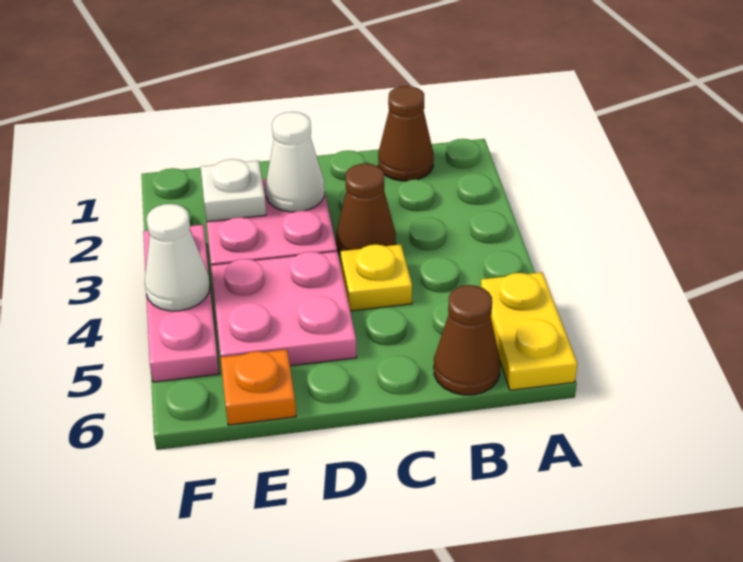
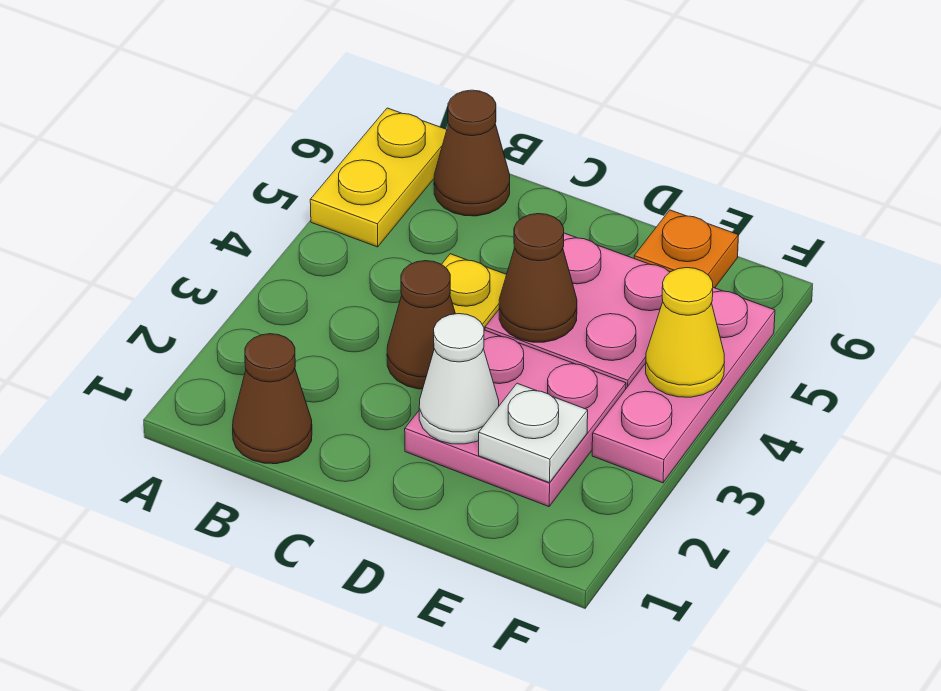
none -> brown cone D4 level 2
white cone F4 level 2 -> yellow cone F4 level 2

